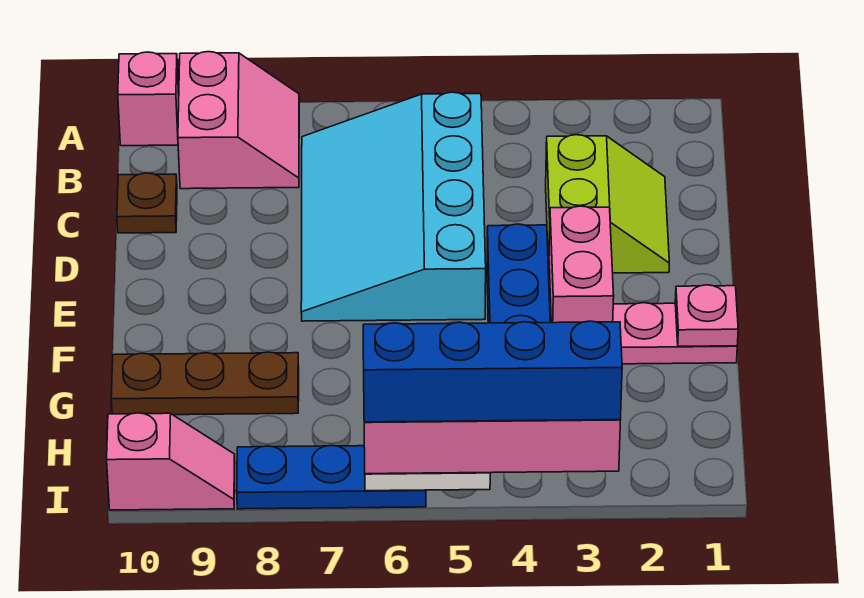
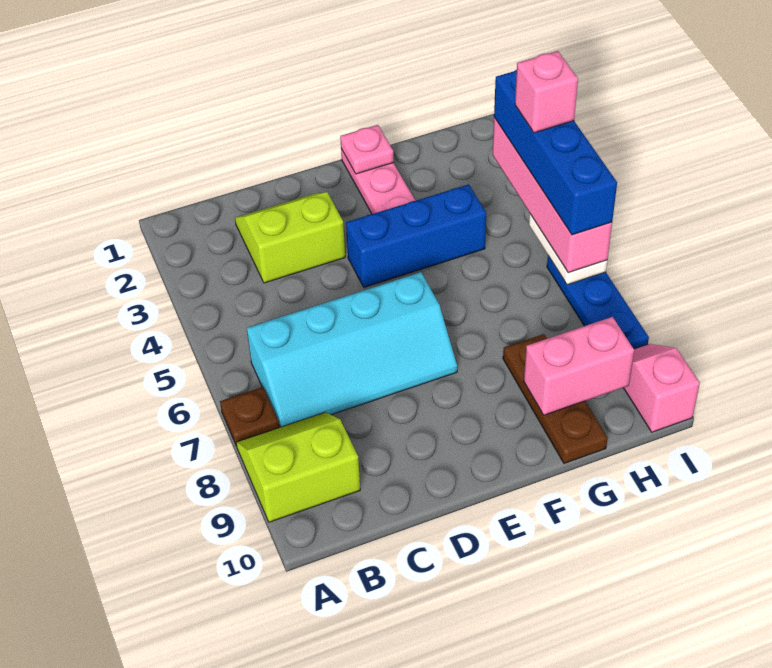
pink slope A8:B9 level 1 top 9 -> lime slope A8:B9 level 1 top 9
pink brick A10 level 1 -> pink brick I4 level 5
cyan slope B5:E7 level 1 top 5 -> cyan slope B6:E7 level 1 top 6
brown plate C10 level 1 -> brown plate A7 level 1
pink brick E3:F3 level 2 -> pink brick G9:H9 level 2

